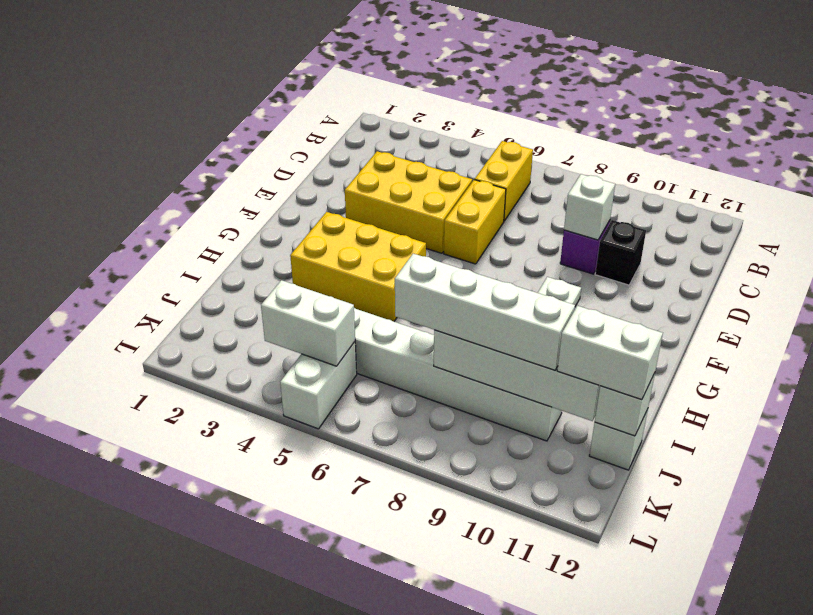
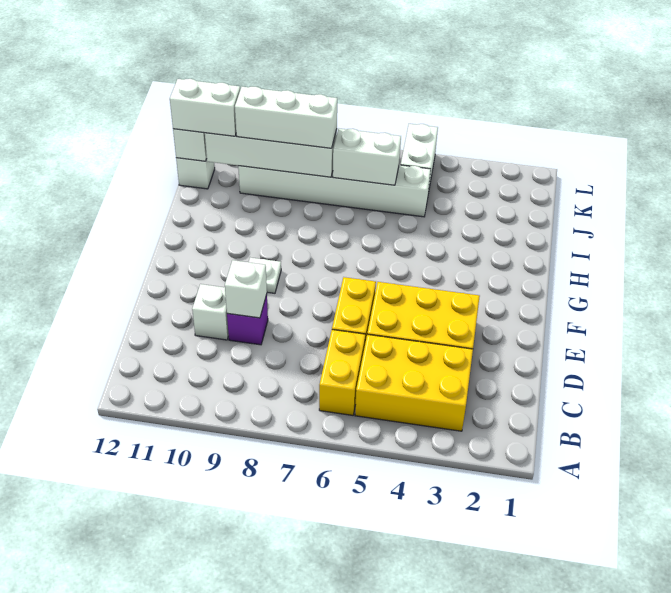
black brick D10 level 1 -> white brick D10 level 1
yellow brick G3:H5 level 1 -> yellow brick B3:C5 level 1
white brick J7:J10 level 3 -> white brick J8:J10 level 3
white brick K4:K5 level 2 -> white brick J6:J7 level 2

